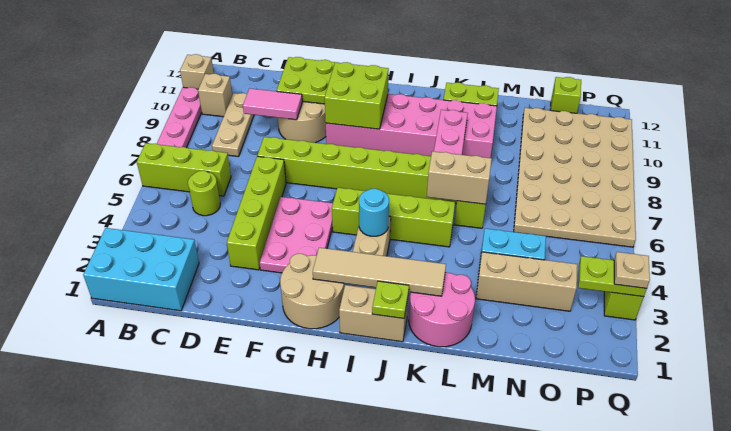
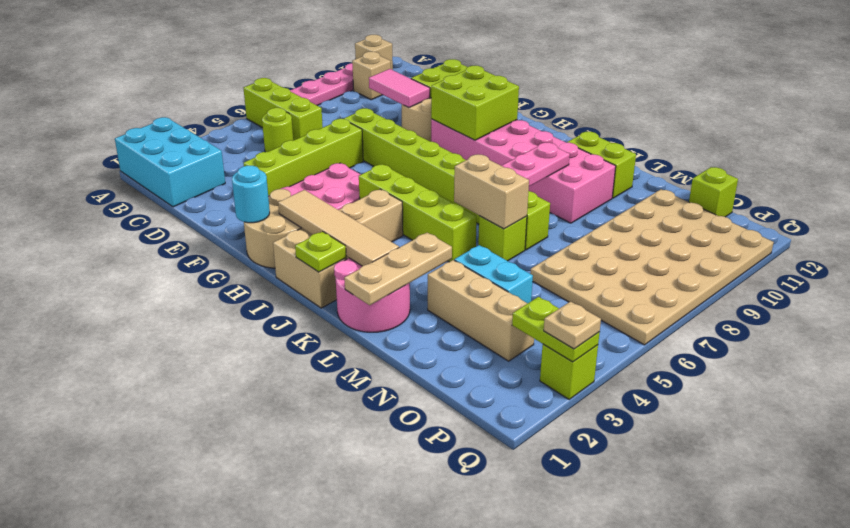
tan plate C8:C10 level 1 -> tan plate L1:L3 level 2
cyan round brick I4 level 2 -> cyan round brick G1 level 2

